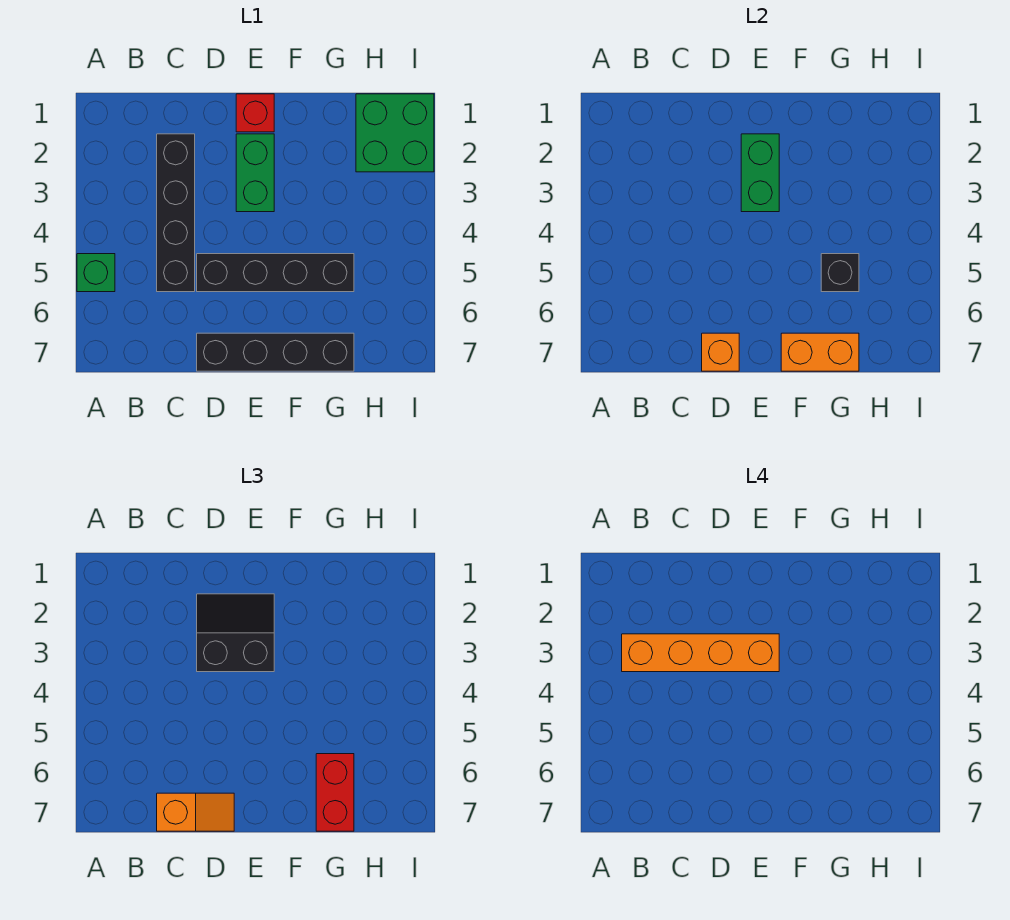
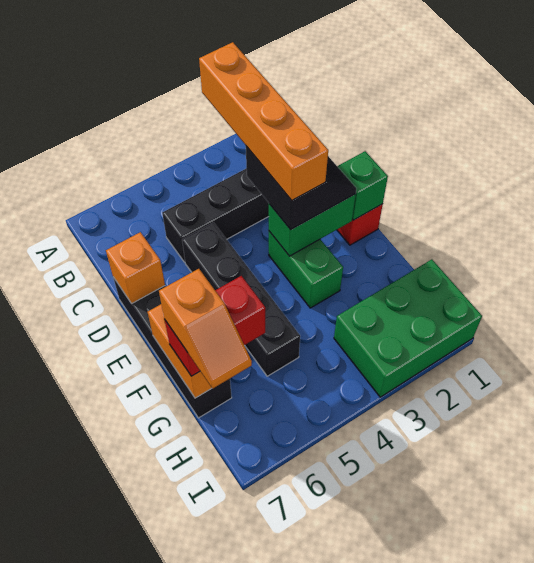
green brick A5 level 1 -> green brick E1 level 2
orange slope C7:D7 level 3 top C -> orange slope G7:H7 level 4 top G
green brick E2:E3 level 1 -> green brick E3:F3 level 1
black brick G5 level 2 -> none
green brick H1:I2 level 1 -> green brick H1:I3 level 1

